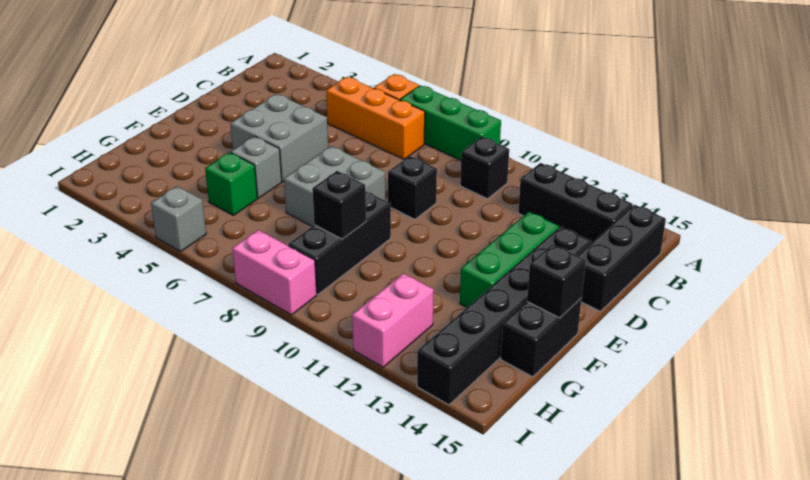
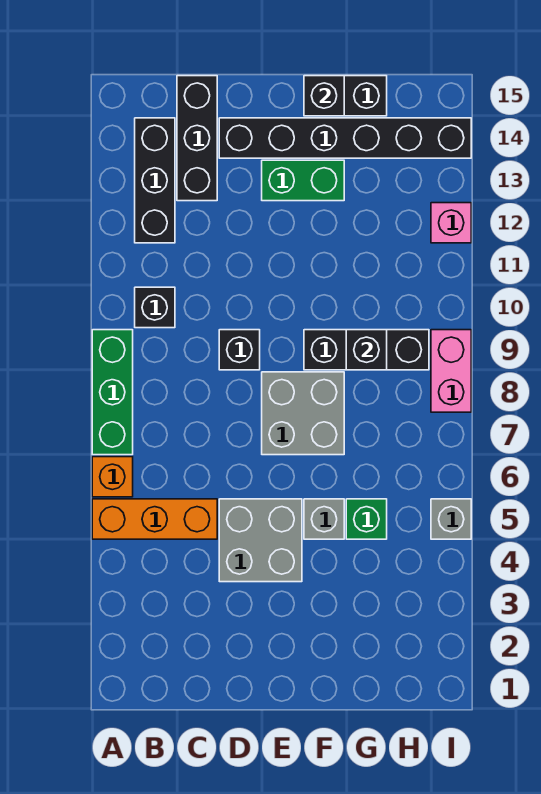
orange brick B5:B7 level 1 -> orange brick A5:C5 level 1
black brick B15:D15 level 1 -> black brick C13:C15 level 1
green brick D13:F13 level 1 -> green brick E13:F13 level 1
pink brick H12:I12 level 1 -> pink brick I12 level 1

